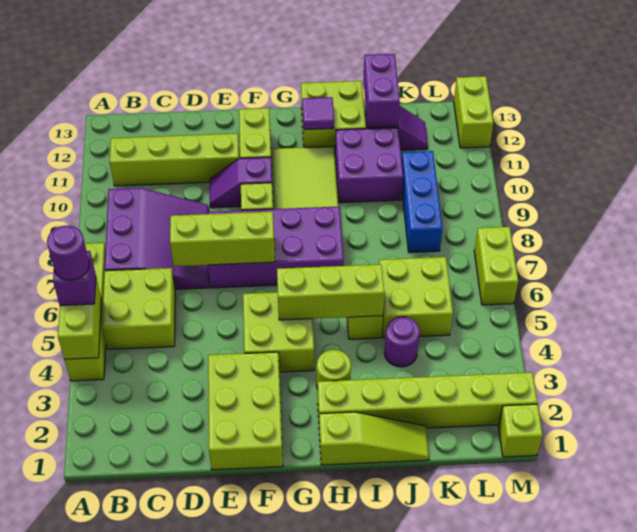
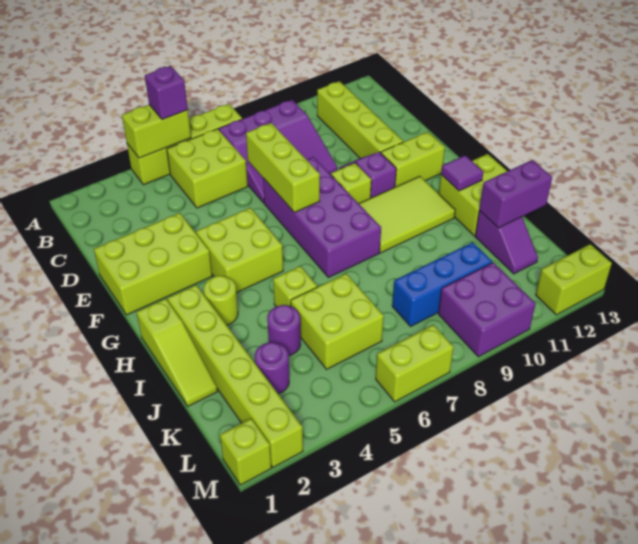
purple round brick A5 level 4 -> purple round brick K3 level 1
lime brick G5:I5 level 2 -> none
purple brick I10:J11 level 1 -> purple brick L9:M10 level 1

